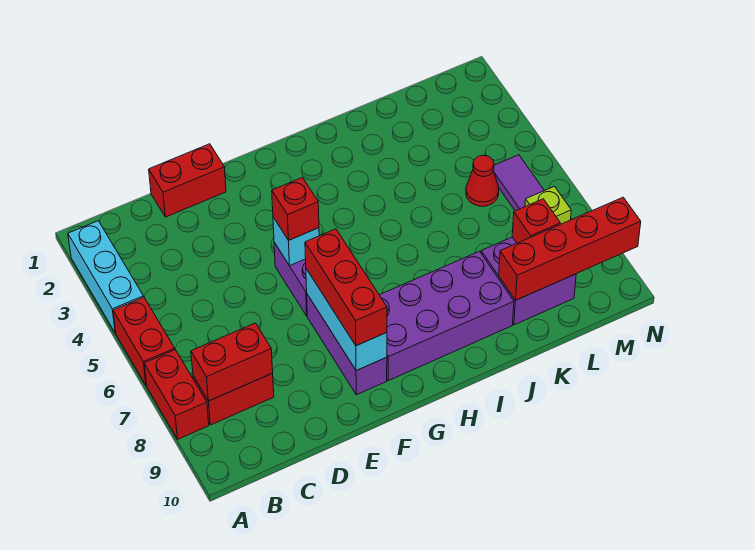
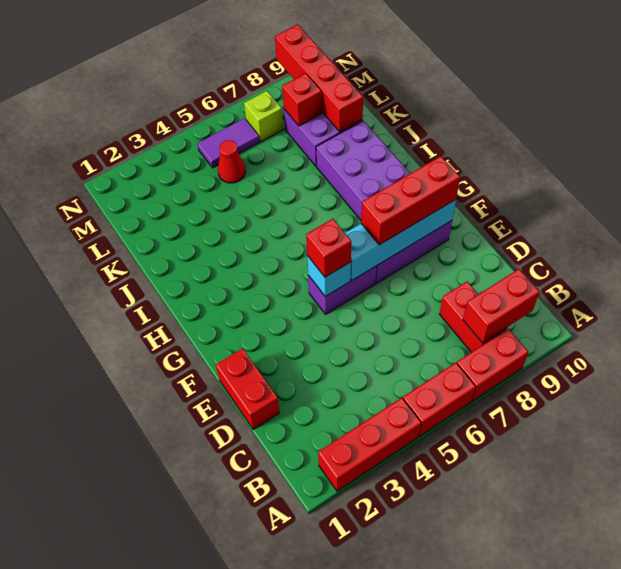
cyan brick A2:A4 level 1 -> red brick A2:A4 level 1
red brick B8:C8 level 2 -> red brick B8:B9 level 2
cyan brick F7:F9 level 2 -> cyan brick F6:F9 level 2

